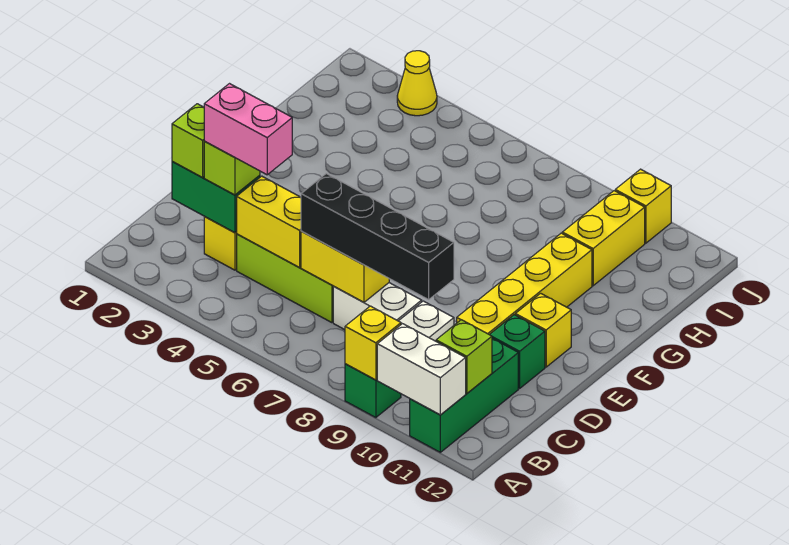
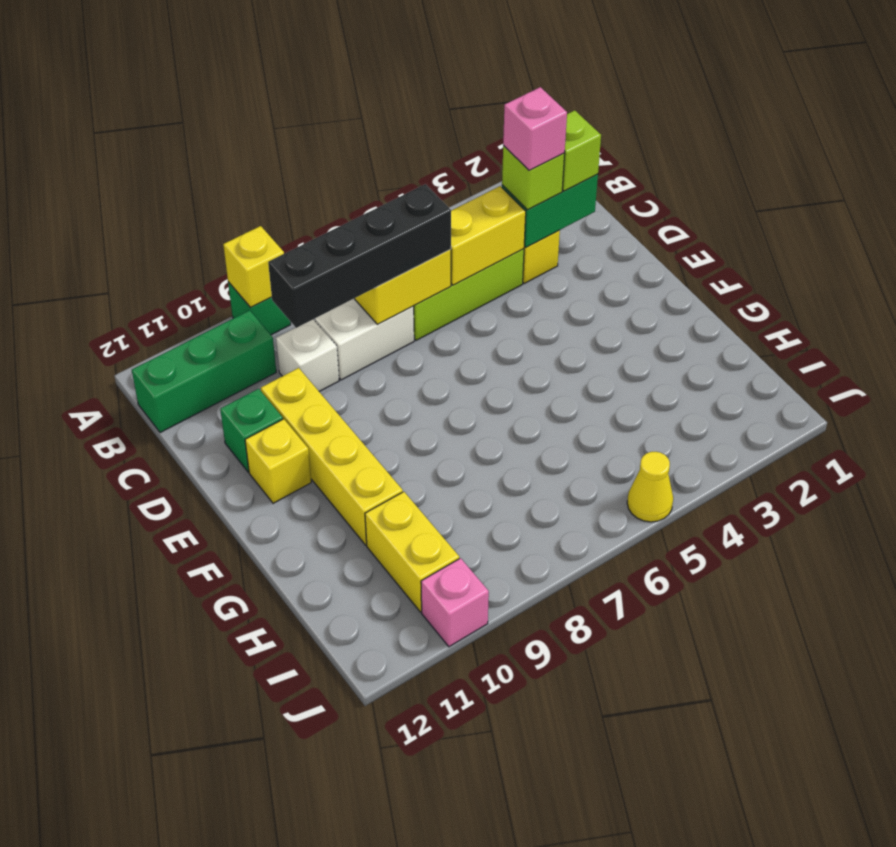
white brick A10:A11 level 2 -> none
green brick A11:C11 level 1 -> green brick B10:B12 level 1
lime brick B11 level 2 -> none
pink brick C3:C4 level 4 -> pink brick C3 level 4
yellow cone J3 level 1 -> yellow cone J5 level 1
yellow brick J10 level 1 -> pink brick J10 level 1

